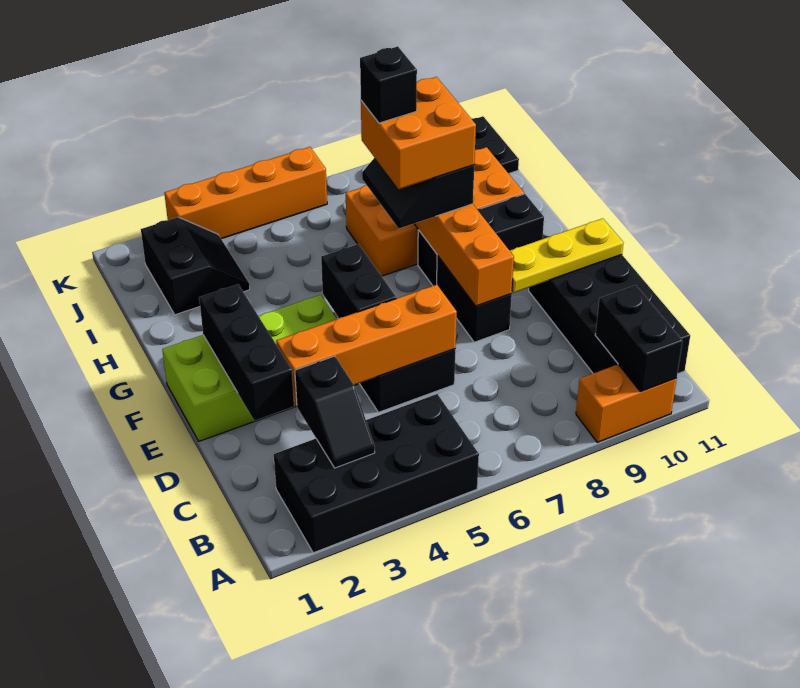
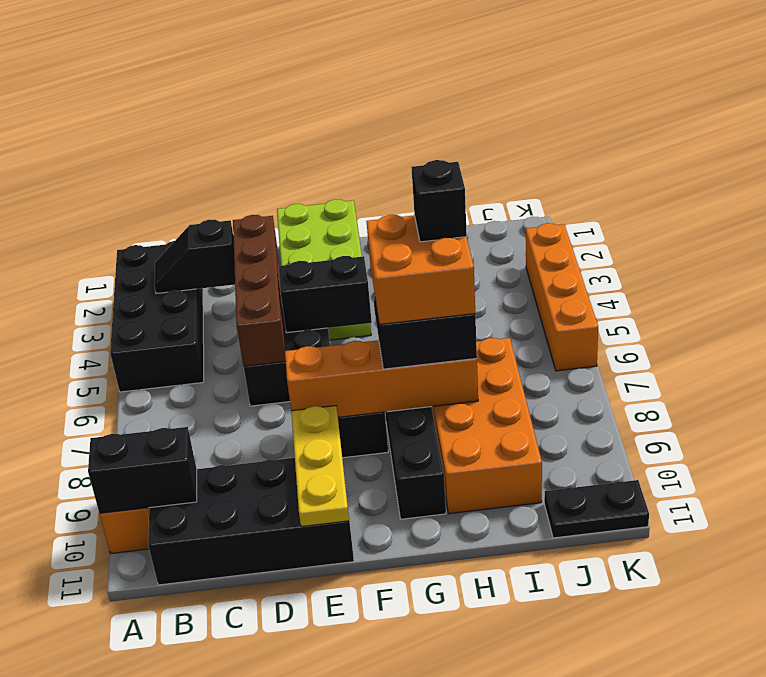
black brick D2:F2 level 2 -> none
orange brick D3:D6 level 2 -> brown brick D3:D6 level 2
black slope I2:J3 level 1 top 2 -> none

